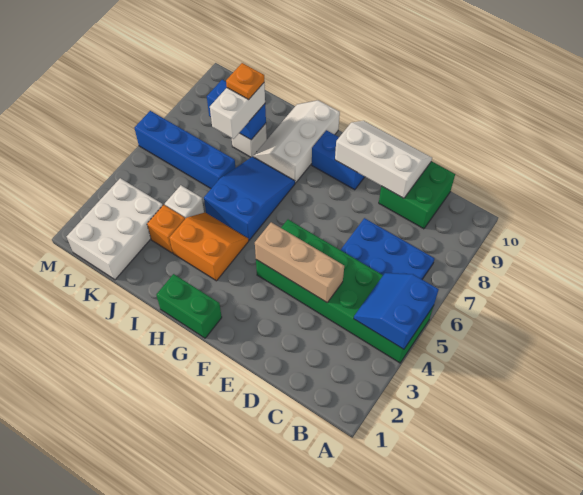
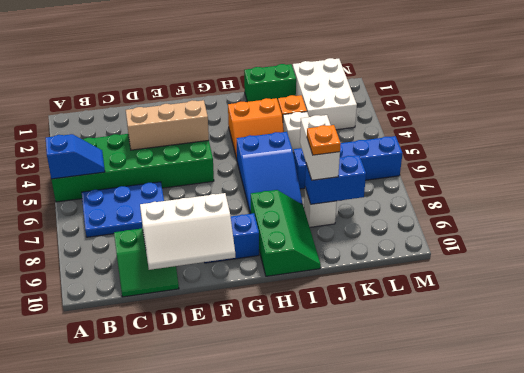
blue slope A4:B5 level 2 top A -> blue slope A5:B5 level 2 top A
green brick C9:D10 level 1 -> green slope C9:D10 level 1 top 9
green brick G1:H1 level 1 -> green brick I1:J1 level 1
white slope H8:I10 level 1 top H -> green slope H8:I10 level 1 top H

